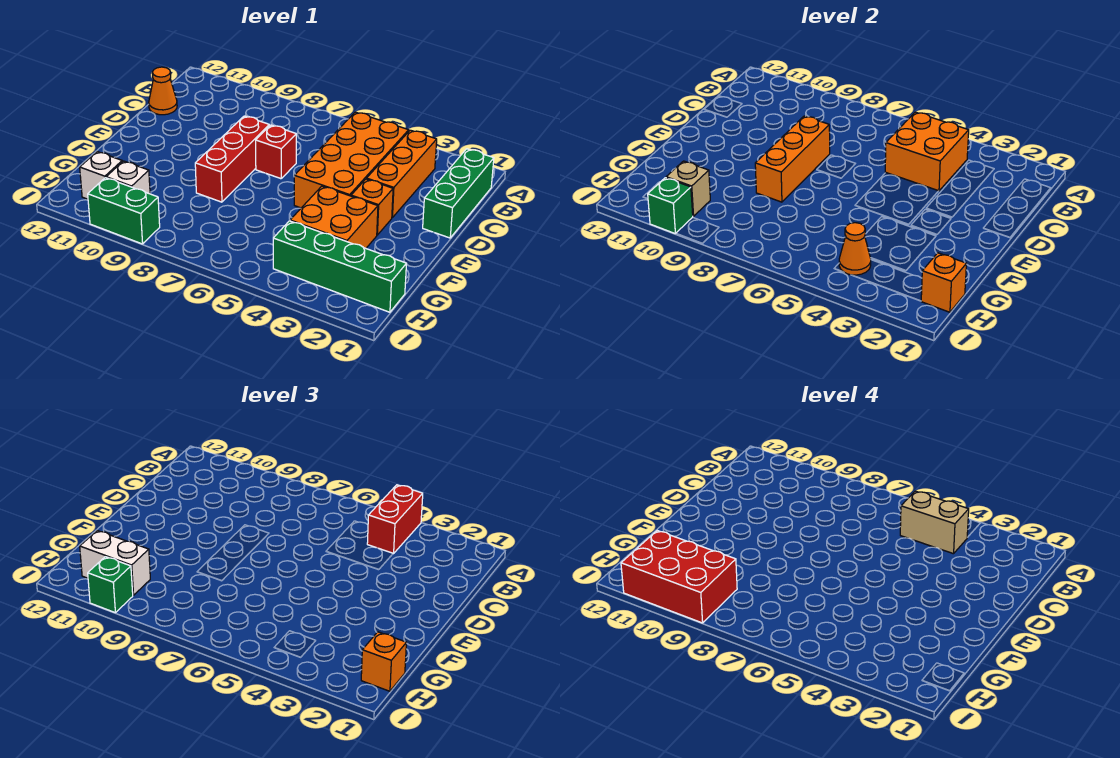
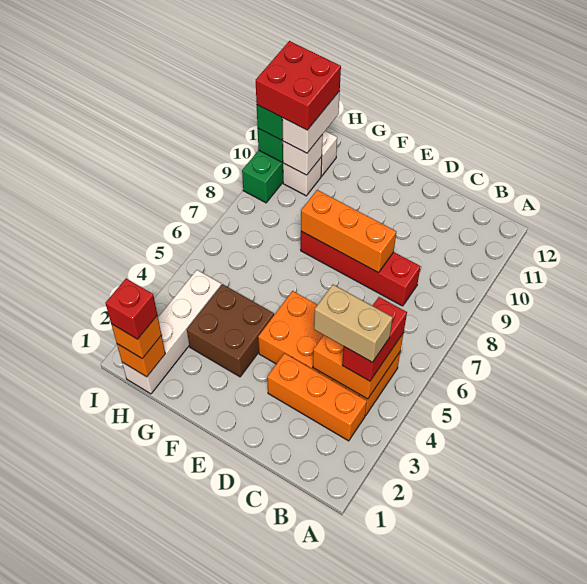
red brick A4:B4 level 3 -> red brick B4:B5 level 3
green brick B1:D1 level 1 -> none
tan brick B4:B5 level 4 -> tan brick B4:C4 level 4
orange cone C12 level 1 -> none
red brick D7 level 1 -> red brick H1 level 4
red brick D8:F8 level 1 -> red brick C8:F8 level 1
orange brick E3 level 1 -> none
orange brick F3:G4 level 1 -> brown brick F3:G4 level 1
green brick H1:H4 level 1 -> white brick H1:H4 level 1
orange cone H4 level 2 -> none
red brick H9:I11 level 4 -> red brick H10:I11 level 4
tan brick H10 level 2 -> white brick H10 level 2

